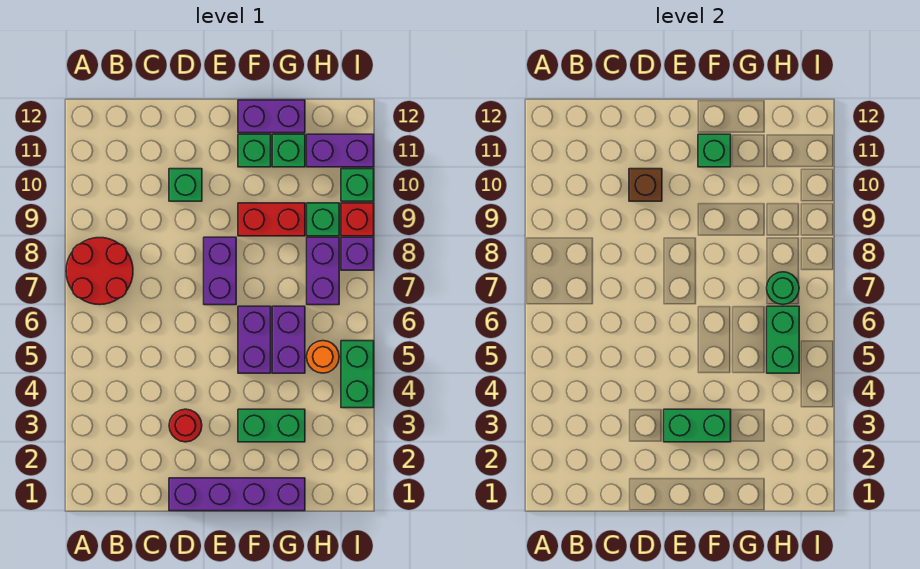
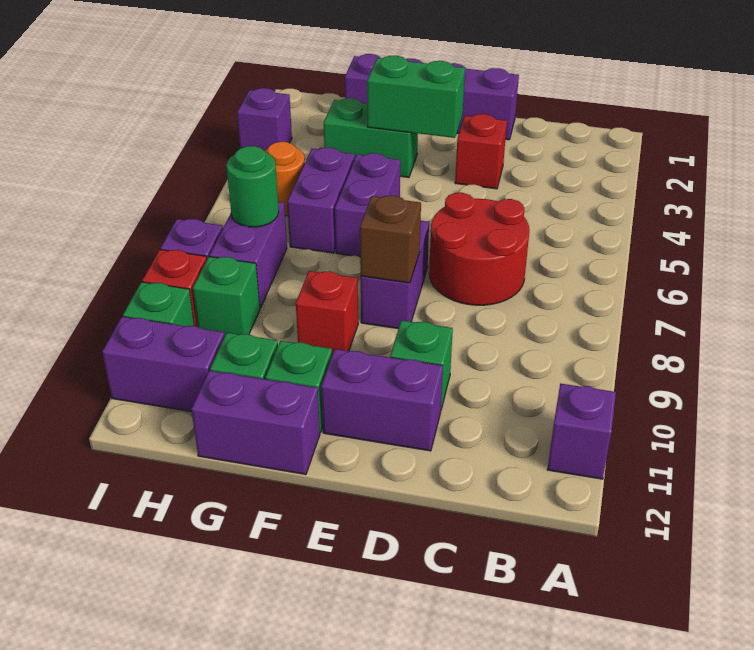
red round brick A7:B8 level 1 -> red round brick C6:D7 level 1
none -> purple brick A11 level 1
red round brick D3 level 1 -> red brick D3 level 1
brown brick D10 level 2 -> brown brick E8 level 2
none -> purple brick D11:E11 level 1
red brick F9:G9 level 1 -> red brick F9 level 1
green brick F11 level 2 -> none
green brick H5:H6 level 2 -> none
none -> purple brick I3 level 1
green brick I4:I5 level 1 -> none

